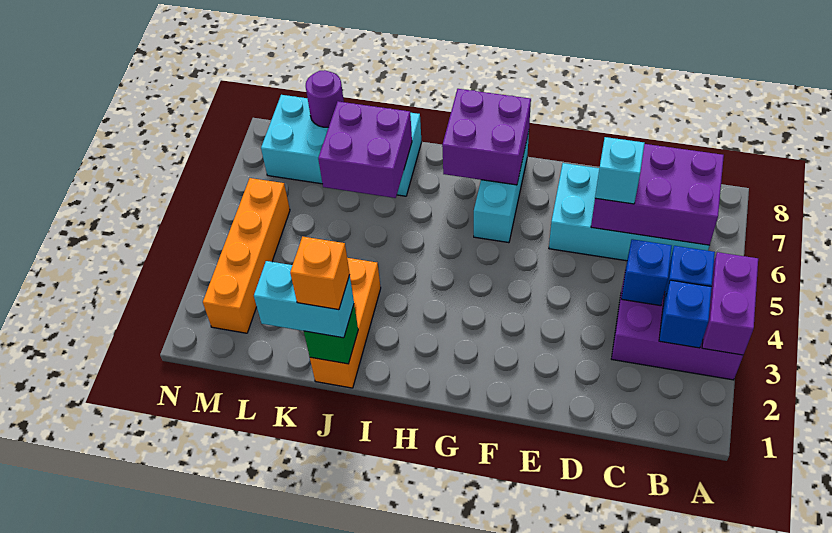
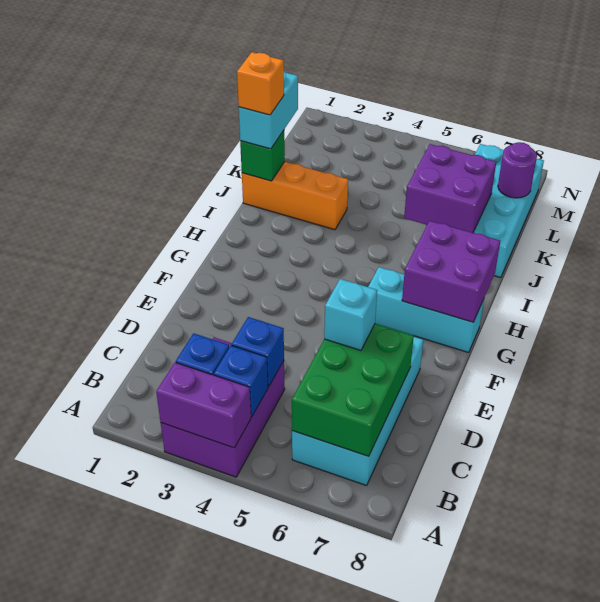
purple brick B6:D7 level 2 -> green brick B6:D7 level 2
orange brick M2:M5 level 1 -> none

